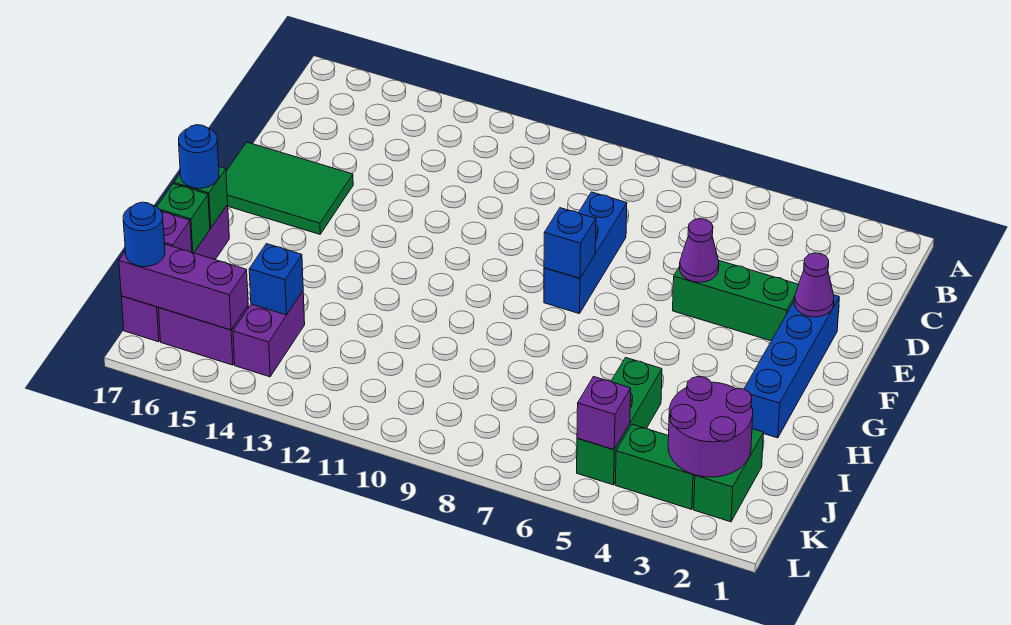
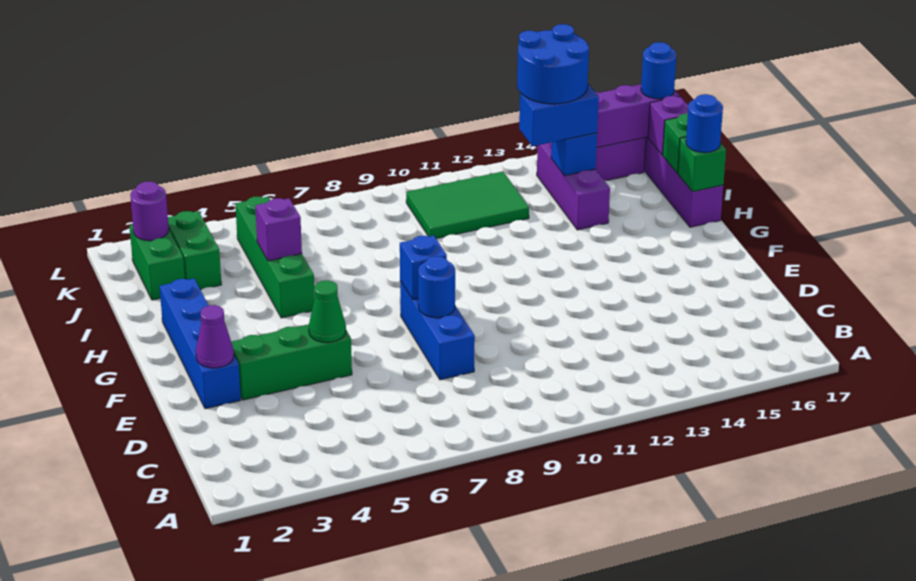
purple cone E5 level 2 -> green cone E5 level 2
none -> blue round brick E8 level 2
green tile E15:F17 level 1 -> green tile J10:K12 level 1
green brick I5:K5 level 1 -> green brick H5:K5 level 1
purple round brick J2:K3 level 2 -> purple round brick K2 level 2
none -> blue brick J13:J14 level 3
none -> blue round brick J13:K14 level 4
purple brick J14:K14 level 1 -> purple brick I14:K14 level 1
green brick K3:K4 level 1 -> green brick J3:K3 level 1
purple brick K5 level 2 -> purple brick I5 level 2

